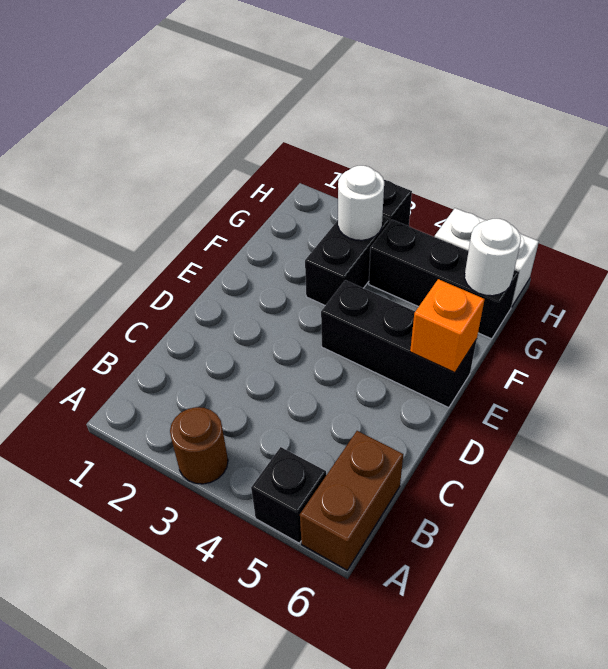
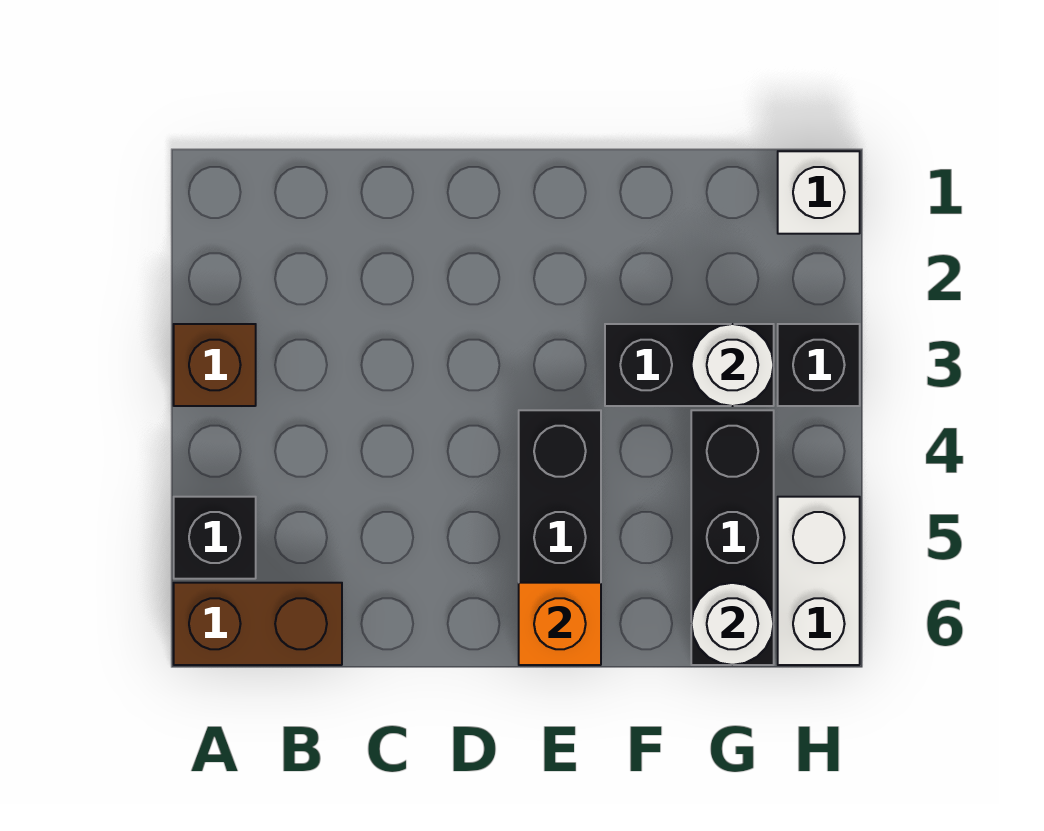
brown round brick A3 level 1 -> brown brick A3 level 1
none -> white brick H1 level 1

